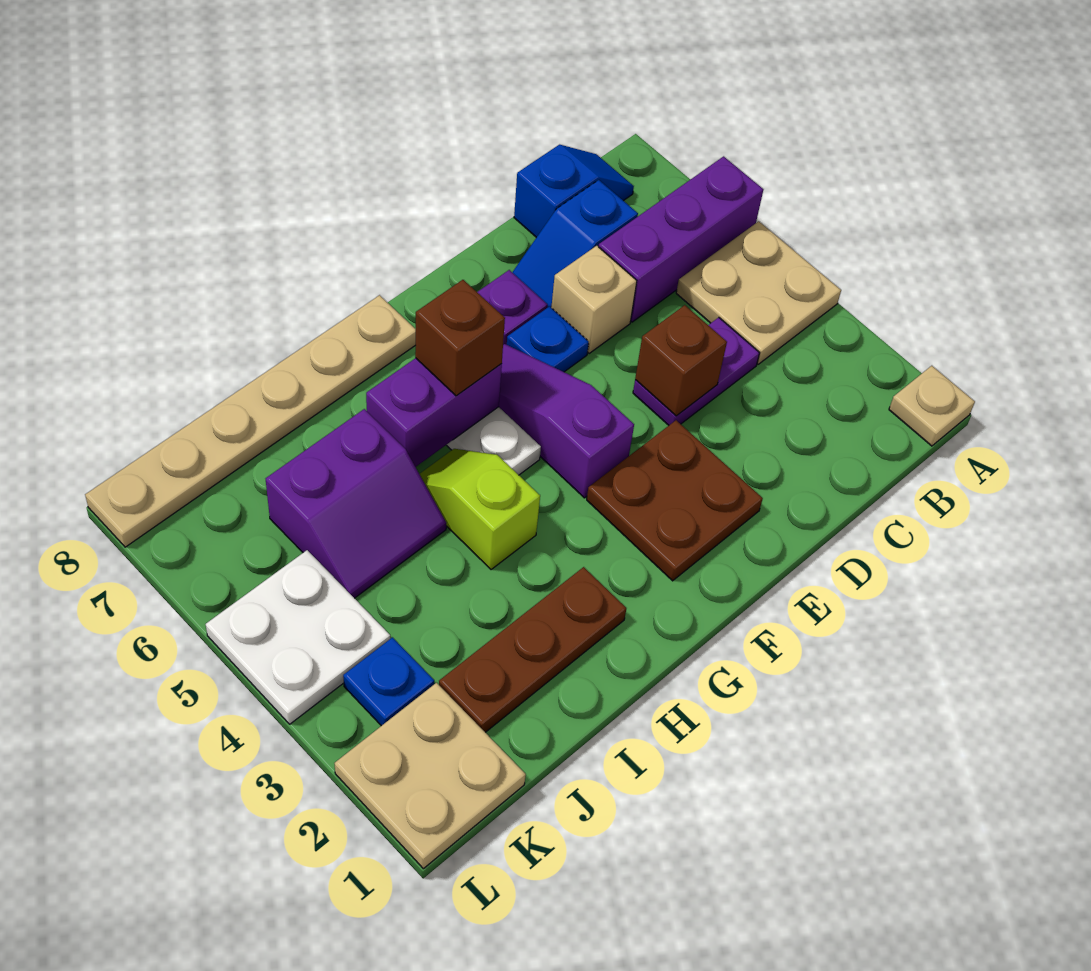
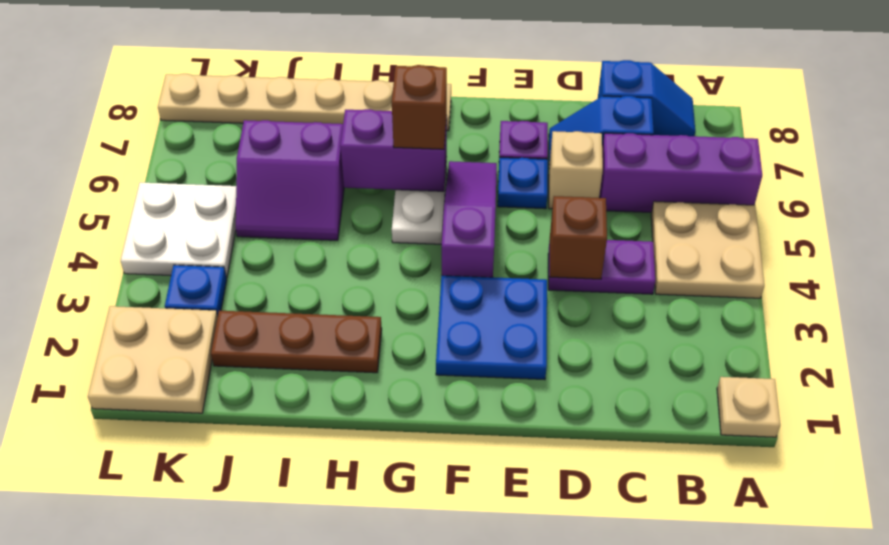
brown plate E2:F3 level 1 -> blue plate E2:F3 level 1
lime slope H4:H5 level 1 top 4 -> none

